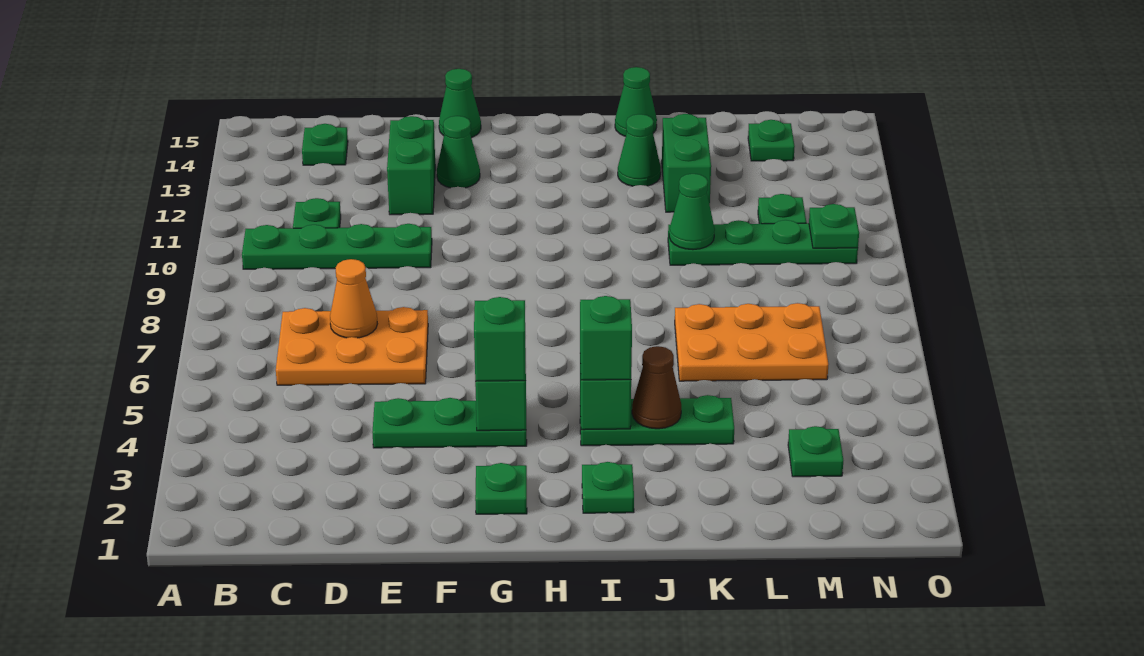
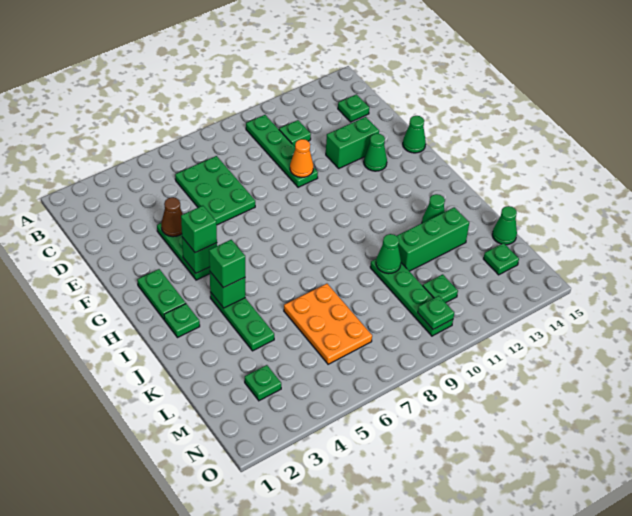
orange plate C6:E7 level 1 -> green plate C6:E7 level 1
orange cone D7 level 2 -> orange cone E10 level 2
green plate G2 level 1 -> green plate G2:H2 level 1
brown cone J4 level 2 -> brown cone E4 level 2
green cone J15 level 1 -> green cone L15 level 1
green brick K12:K13 level 1 -> green brick K11:K13 level 1

